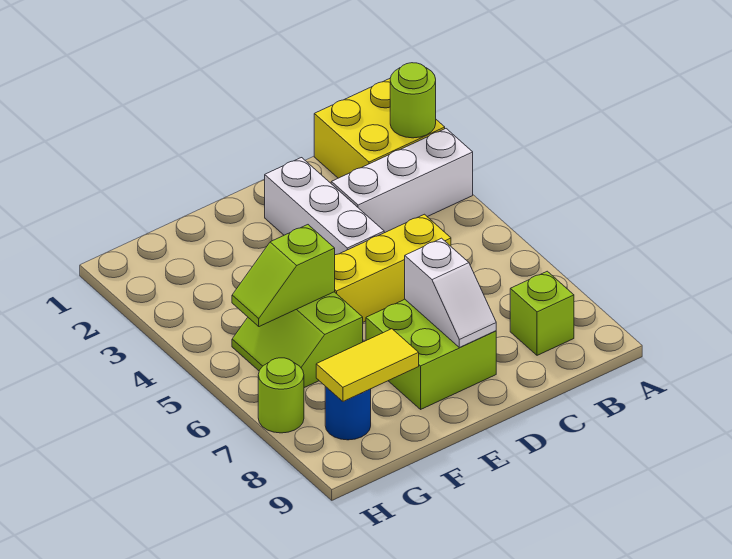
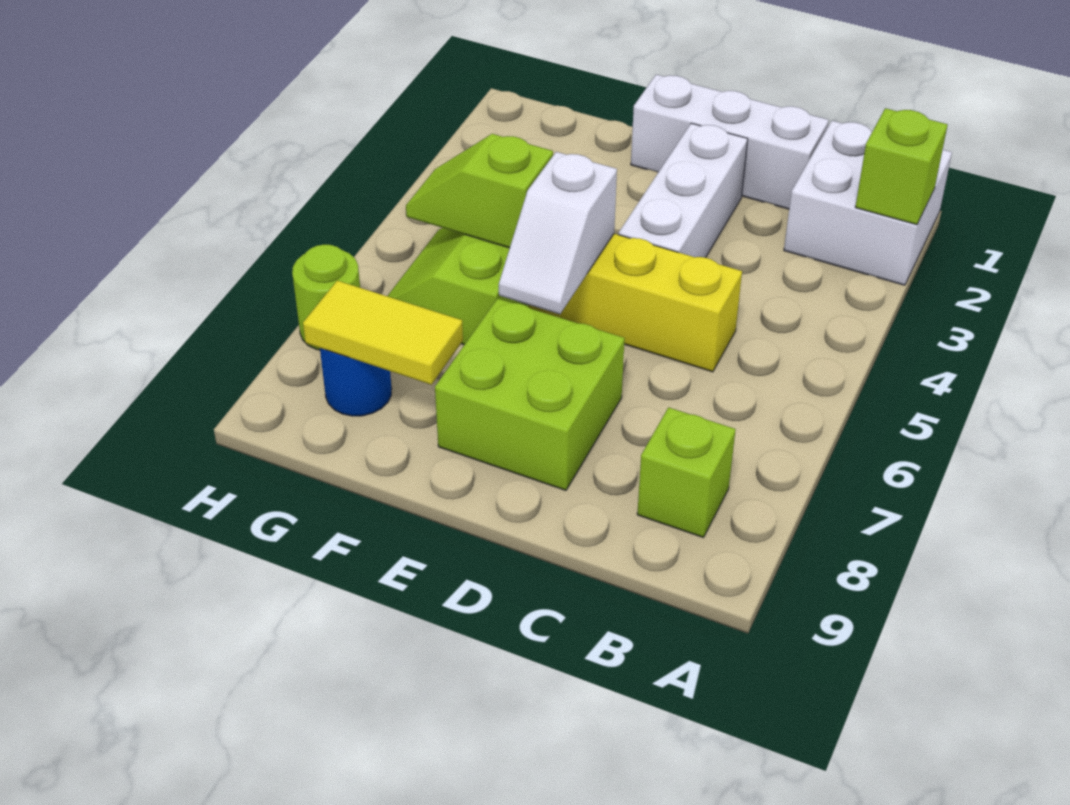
yellow brick A1:B2 level 1 -> white brick A1:B2 level 1
lime round brick A2 level 2 -> lime brick A2 level 2
white brick A3:C3 level 1 -> white brick C1:E1 level 1
white slope D7:D8 level 2 top 7 -> white slope E5:E6 level 2 top 5

